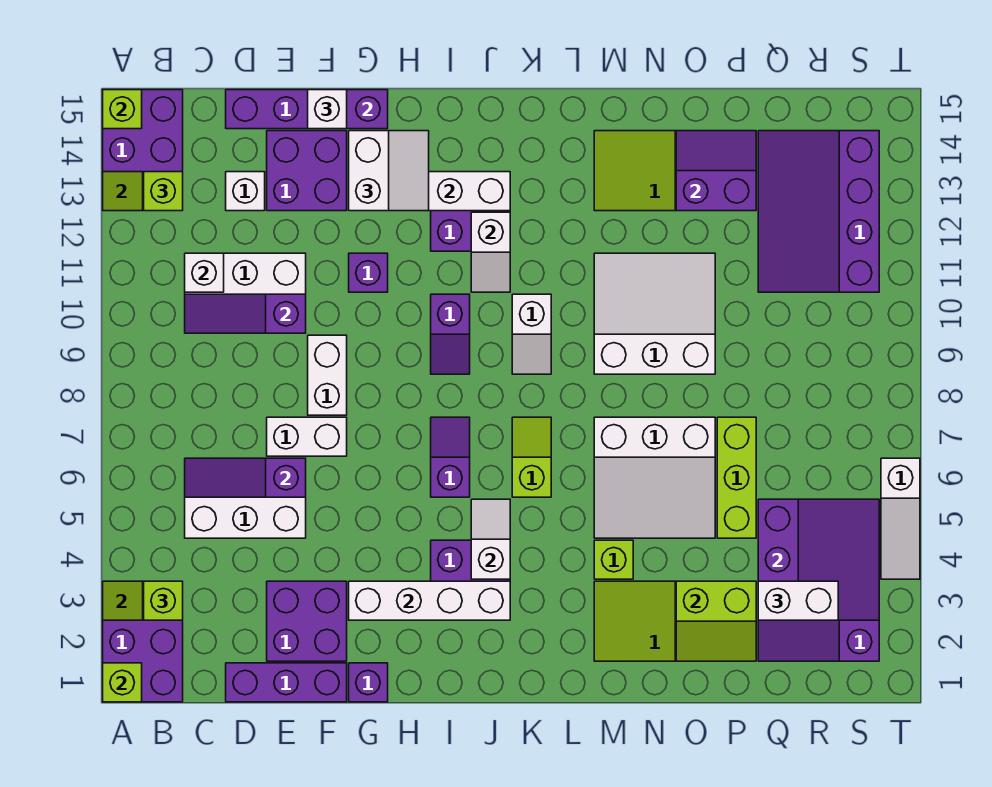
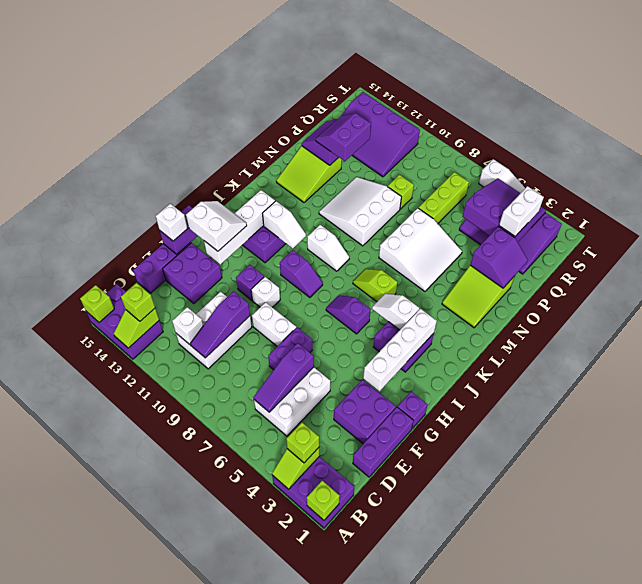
white brick D13 level 1 -> white brick G10 level 1
white brick E7:F7 level 1 -> purple brick E7:F7 level 1
lime brick M4 level 1 -> lime brick P9 level 1
lime slope O2:P3 level 2 top 3 -> purple slope O2:P3 level 2 top 3
none -> purple slope O12:P13 level 3 top 12
lime brick P5:P7 level 1 -> lime brick P7:R7 level 1

